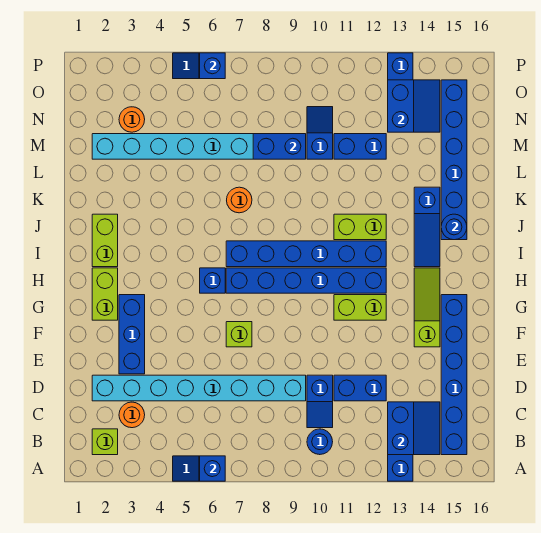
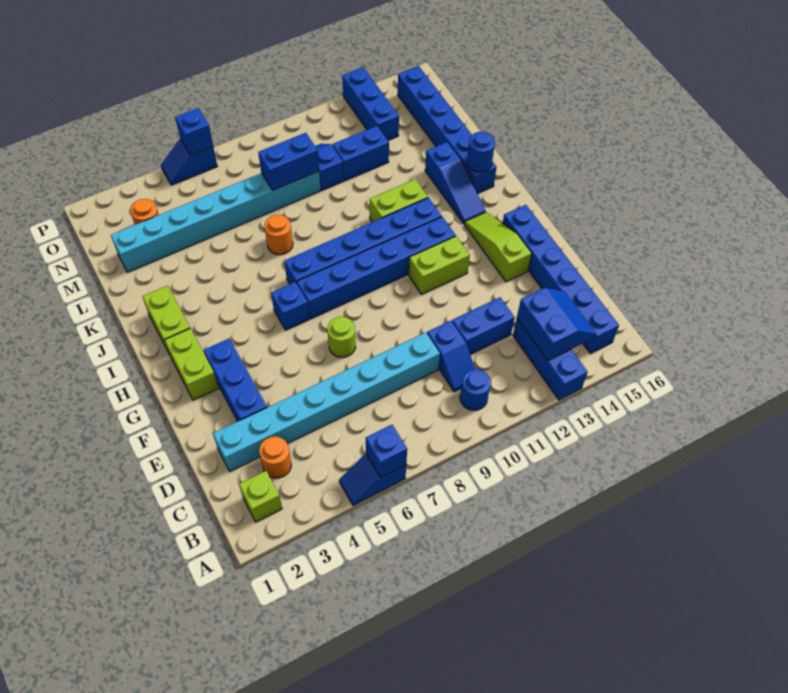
lime brick F7 level 1 -> lime round brick F7 level 1
blue slope N13:O14 level 2 top 13 -> none

